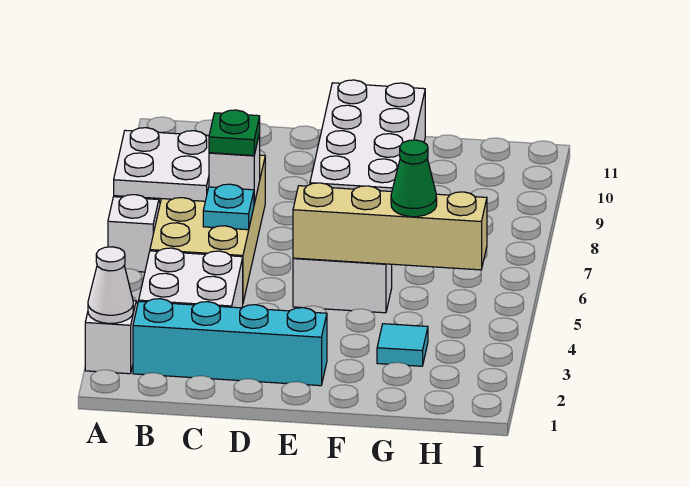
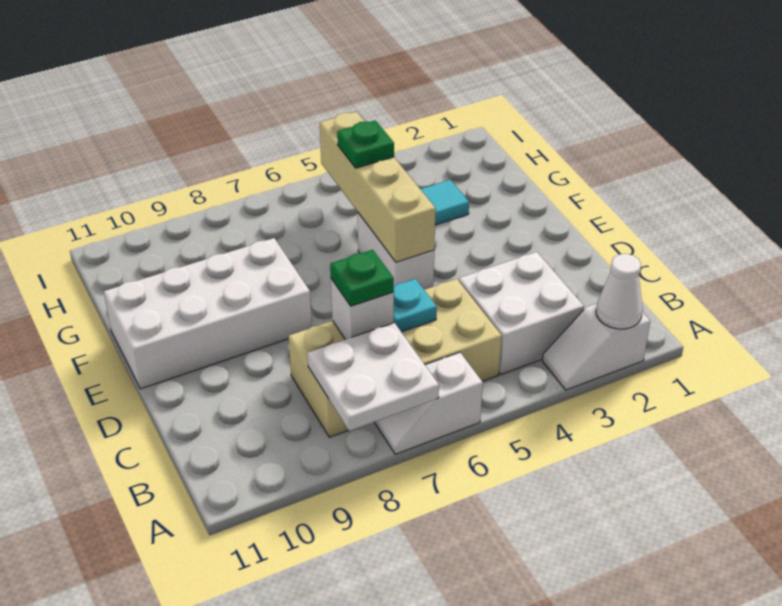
cyan brick B2:E2 level 1 -> none
green cone G5 level 3 -> green plate G5 level 3

